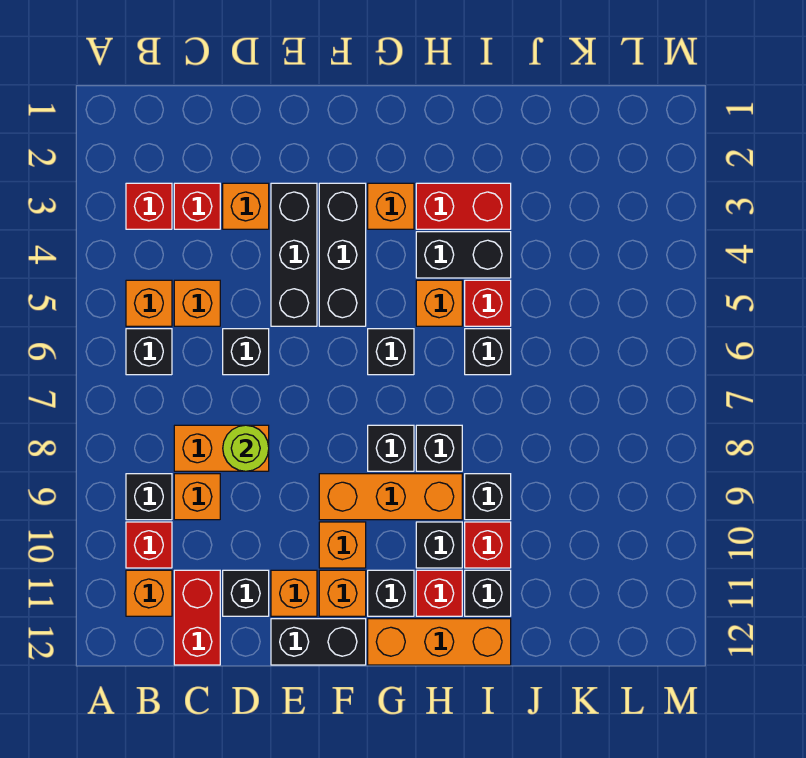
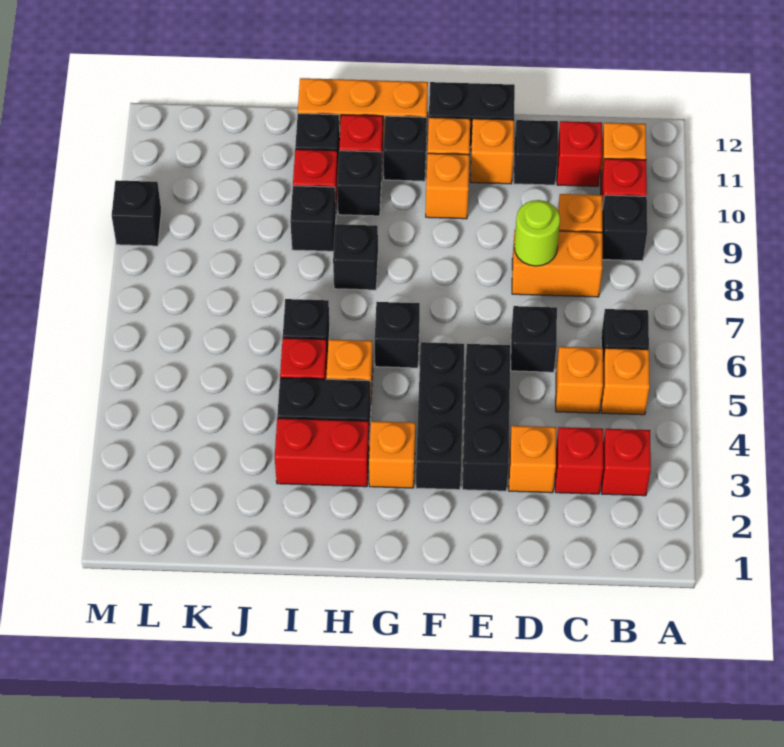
red brick C11:C12 level 1 -> red brick C11 level 1
orange brick F9:H9 level 1 -> none
black brick G8 level 1 -> black brick M9 level 1

